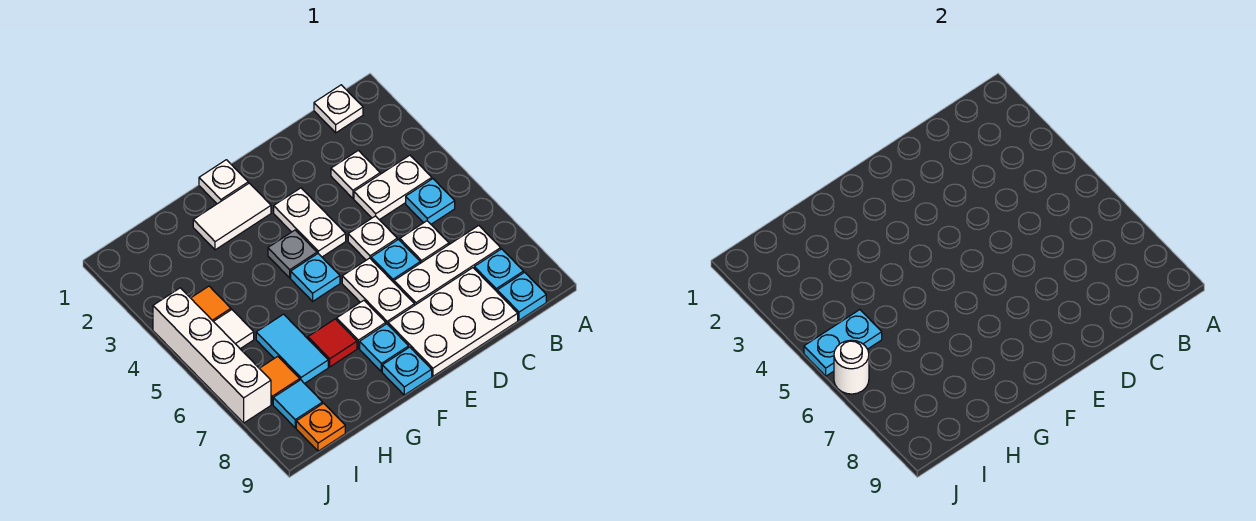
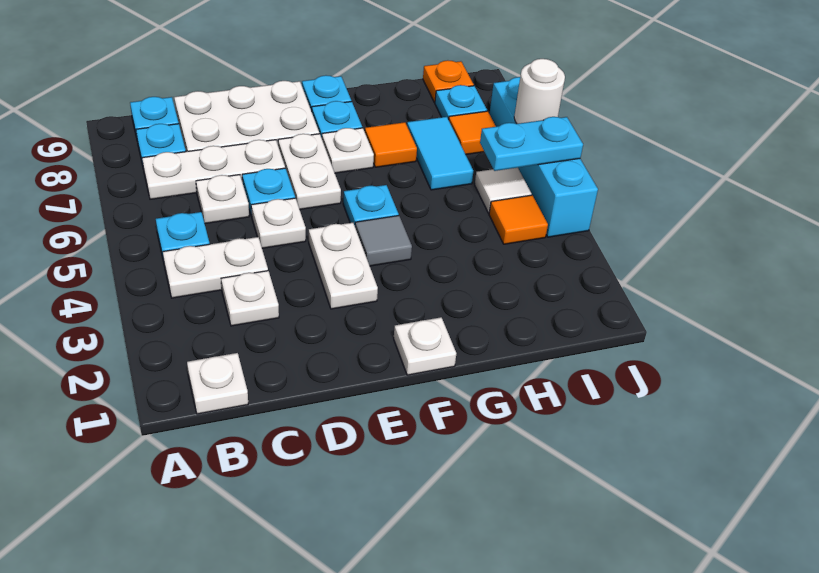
white tile F2:G2 level 1 -> none
grey plate F4 level 1 -> grey tile F4 level 1
red tile G7 level 1 -> orange tile G7 level 1
cyan tile I8 level 1 -> cyan plate I8 level 1
white brick J4:J7 level 1 -> cyan brick J4:J7 level 1

